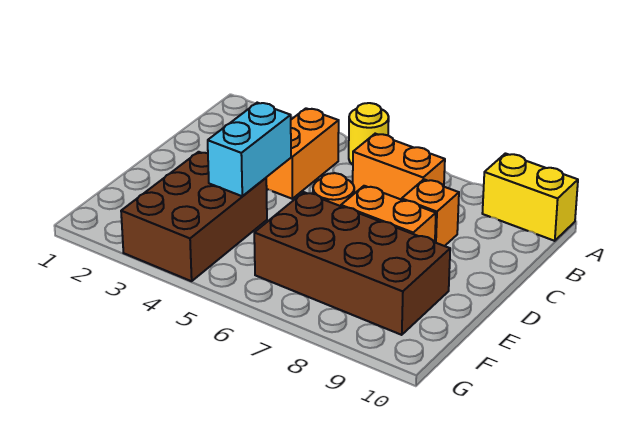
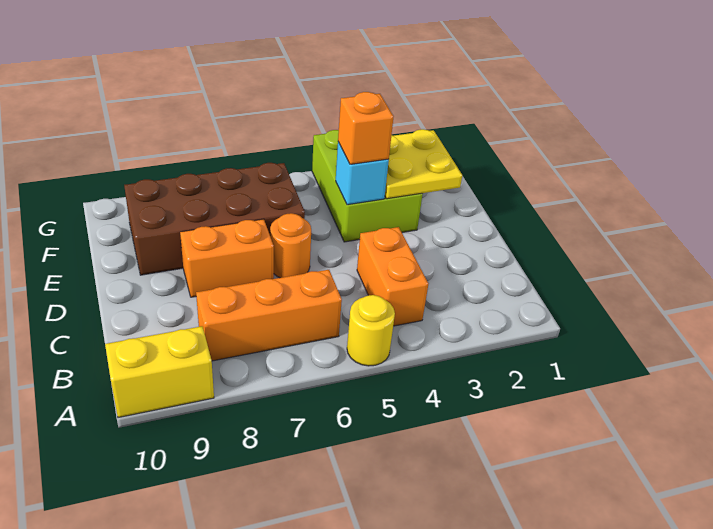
orange brick B6:B7 level 1 -> orange brick B6:B8 level 1
orange brick C8 level 1 -> orange brick E4 level 3
cyan brick D4:E4 level 2 -> cyan brick E4 level 2
none -> yellow plate E2:F3 level 2
brown brick E3:G4 level 1 -> lime brick E3:G4 level 1

